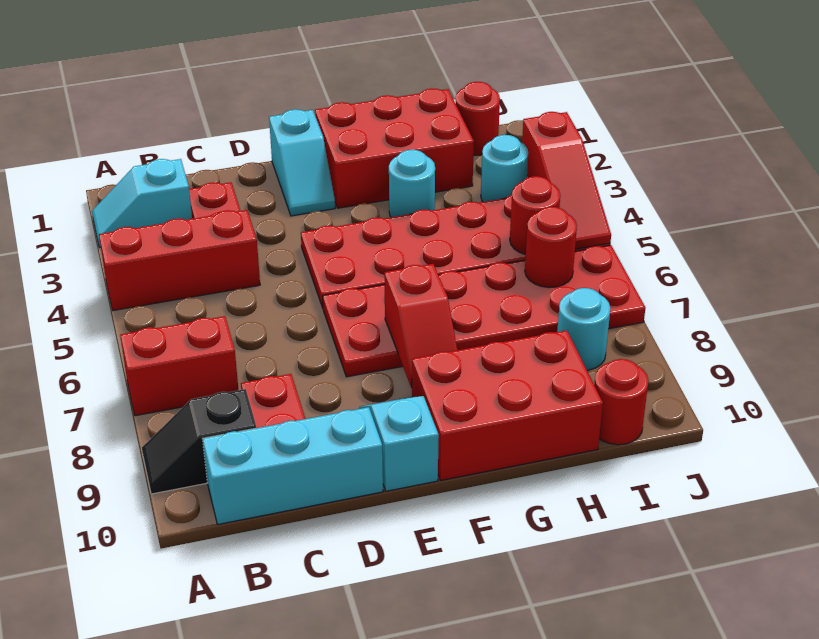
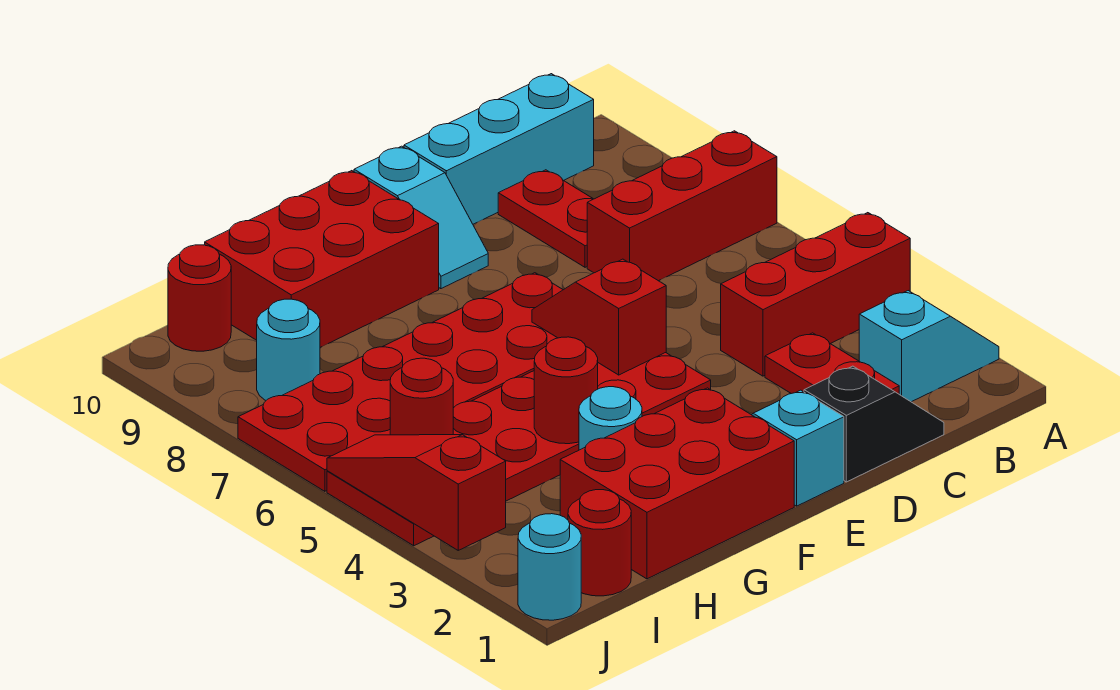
red brick A7:B7 level 1 -> red brick A7:C7 level 1
black slope A9:B9 level 1 top B -> black slope C1:D1 level 1 top D
red slope F7:F8 level 2 top 7 -> red slope E5:E6 level 2 top 5
cyan round brick I3 level 1 -> cyan round brick J1 level 1
red round brick I6 level 2 -> red round brick G4 level 2

